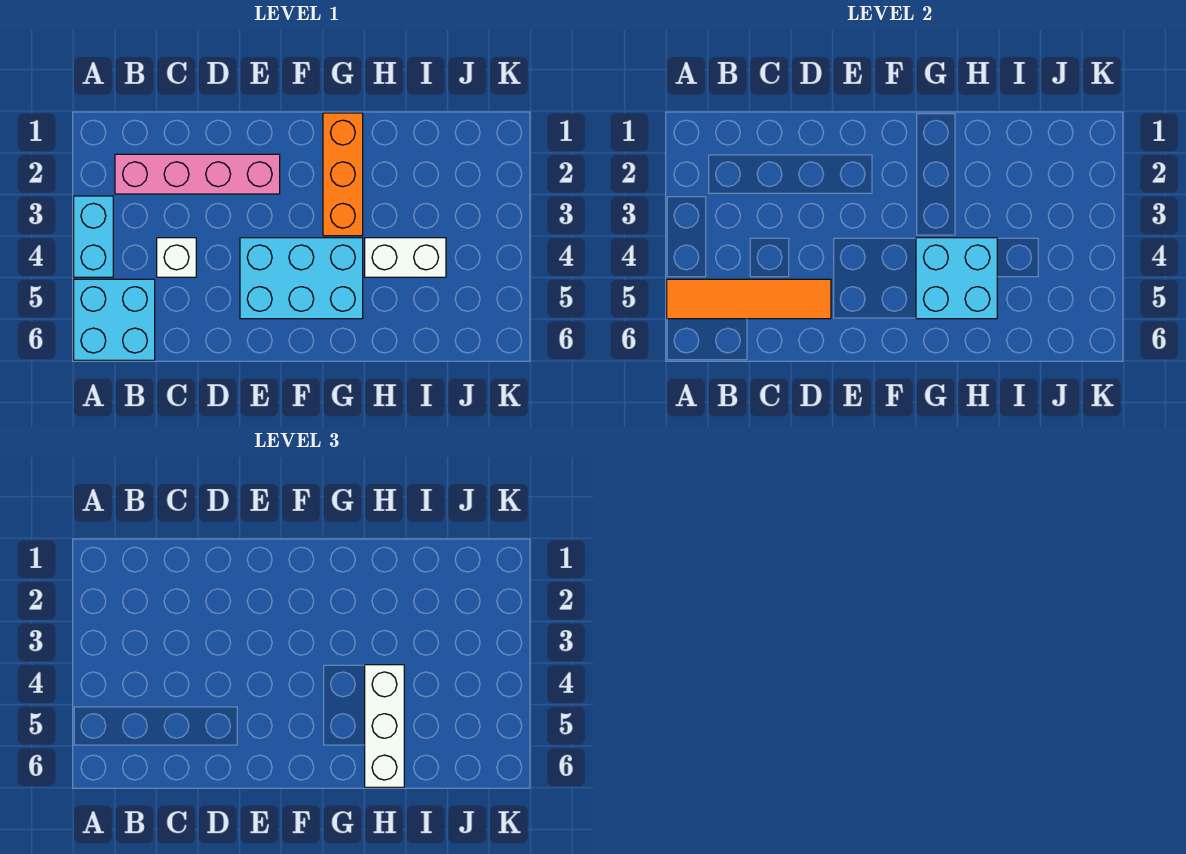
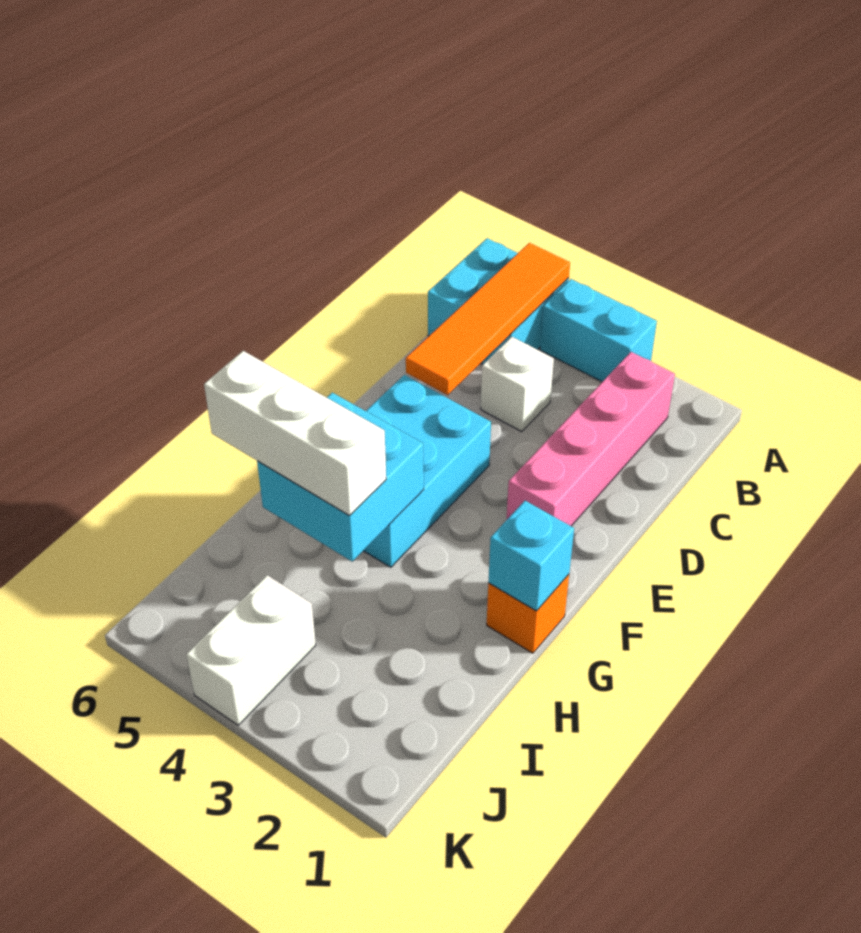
orange brick G1:G3 level 1 -> orange brick G1 level 1
none -> cyan brick G1 level 2
white brick H4:I4 level 1 -> white brick J4:K4 level 1

